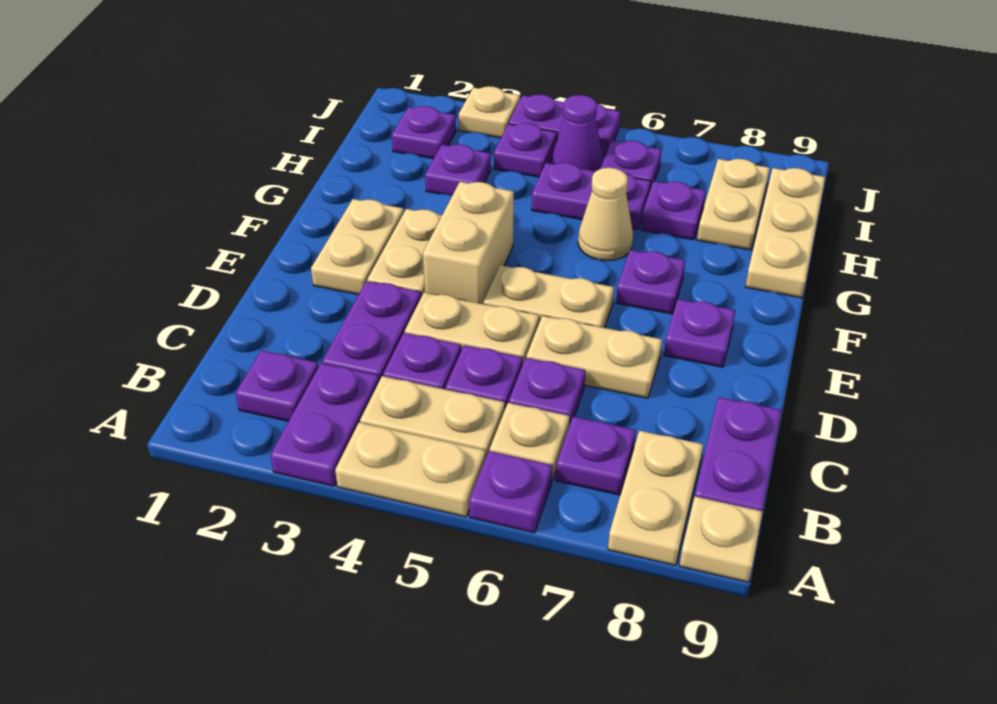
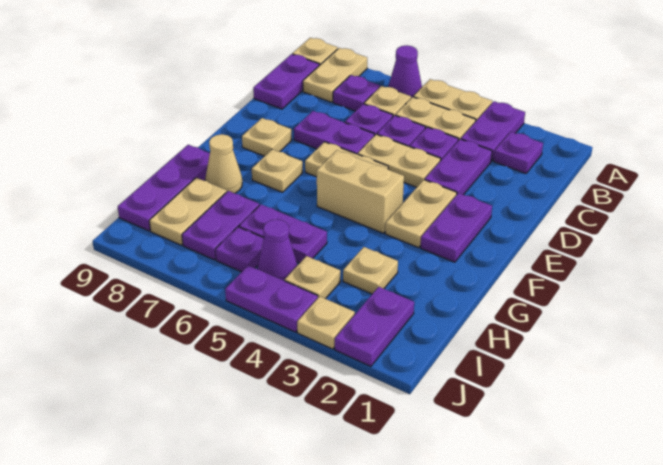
purple plate A6 level 1 -> purple cone A6 level 1
tan plate D6:D7 level 1 -> purple plate D6:D7 level 1
tan plate E2:F2 level 1 -> purple plate E2:F2 level 1
tan brick E4:F4 level 1 -> tan brick F4:F5 level 1
purple plate E8 level 1 -> tan plate E8 level 1
purple plate F7 level 1 -> tan plate F7 level 1
tan cone G6 level 1 -> tan cone G8 level 1
tan plate G9:I9 level 1 -> purple plate G9:I9 level 1
purple plate H3 level 1 -> tan plate H3 level 1
purple plate H7 level 1 -> purple plate H7:I7 level 1
purple plate I2 level 1 -> purple plate I2:J2 level 1
purple plate I4 level 1 -> tan plate I4 level 1

